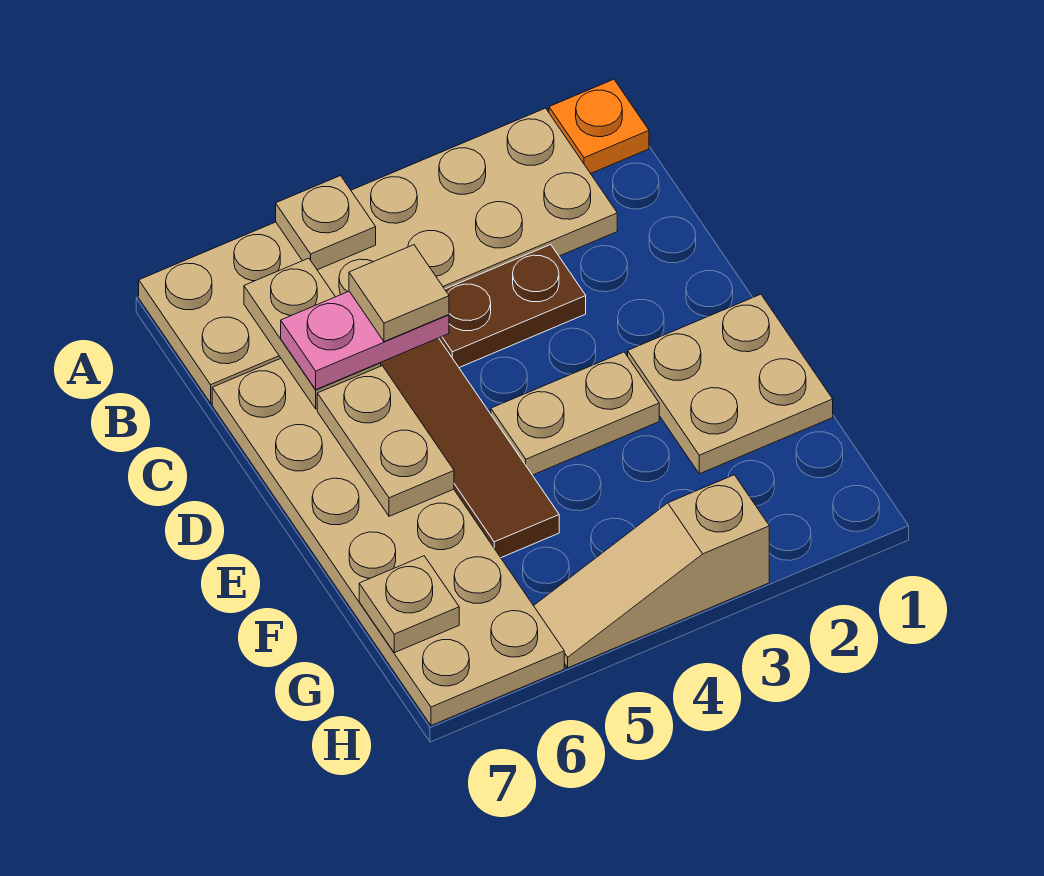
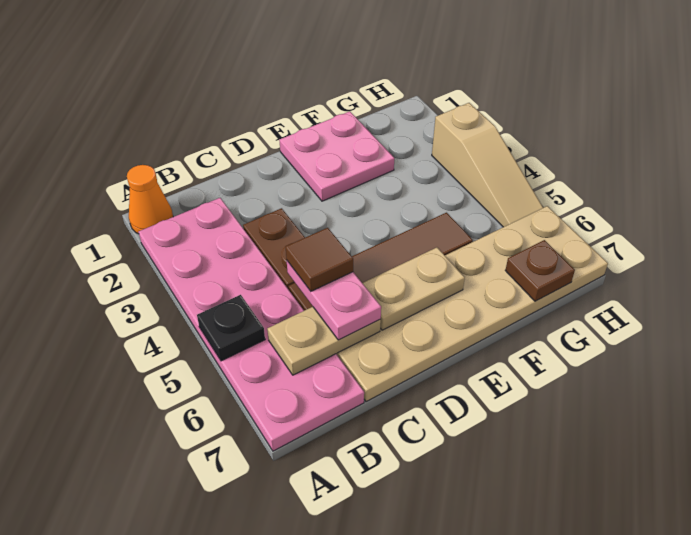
orange plate A1 level 1 -> orange cone A1 level 1
tan plate A2:B7 level 1 -> pink plate A2:B7 level 1
tan plate A5 level 2 -> black plate A5 level 2
tan tile C5 level 4 -> brown tile C5 level 4
tan plate E1:F2 level 1 -> pink plate E1:F2 level 1
tan plate E3:E4 level 1 -> none
tan plate G7 level 2 -> brown plate G7 level 2

